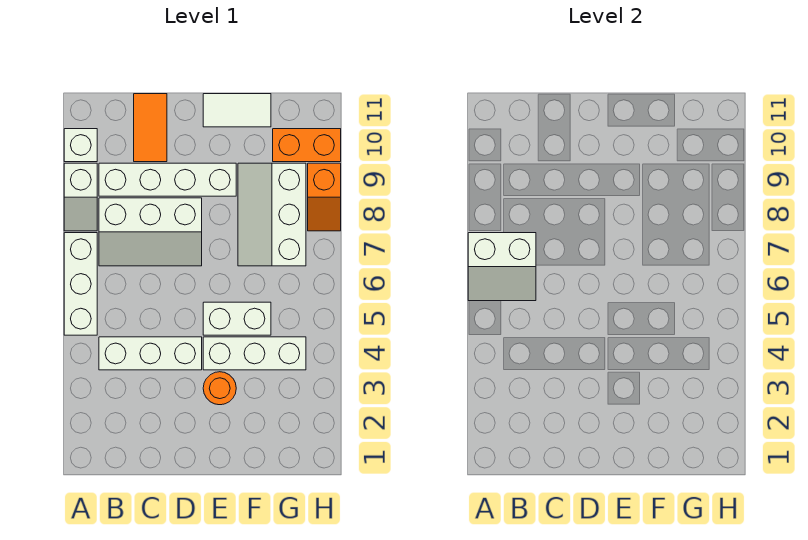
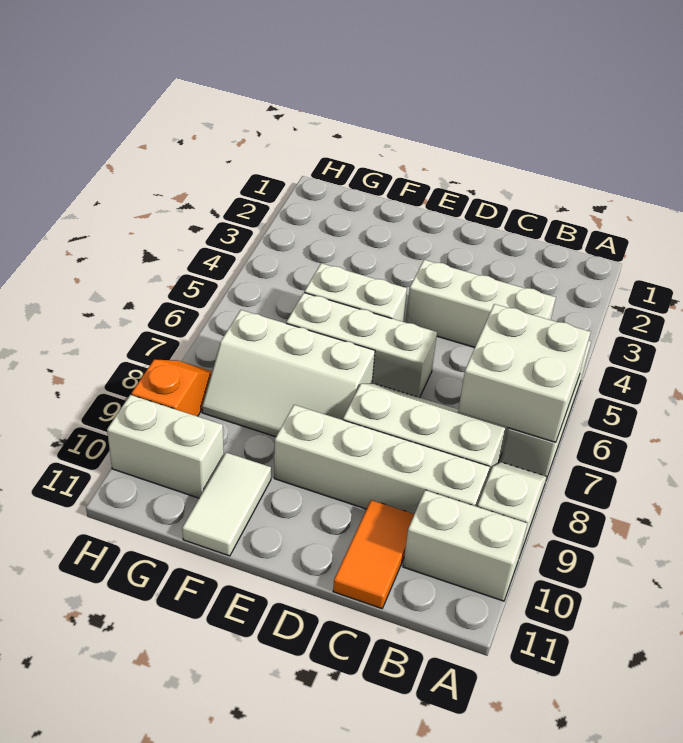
white slope A6:B7 level 2 top 7 -> white brick A6:B7 level 2
white brick A10 level 1 -> white brick A10:B10 level 1
orange round brick E3 level 1 -> none
white brick E4:G4 level 1 -> white brick D6:F6 level 1
white tile E11:F11 level 1 -> white tile F10:F11 level 1
white slope F7:G9 level 1 top G -> white slope E7:G8 level 1 top 7
orange brick G10:H10 level 1 -> white brick G10:H10 level 1

